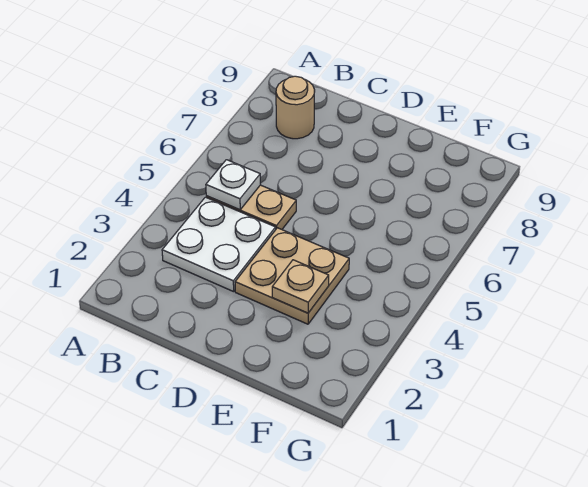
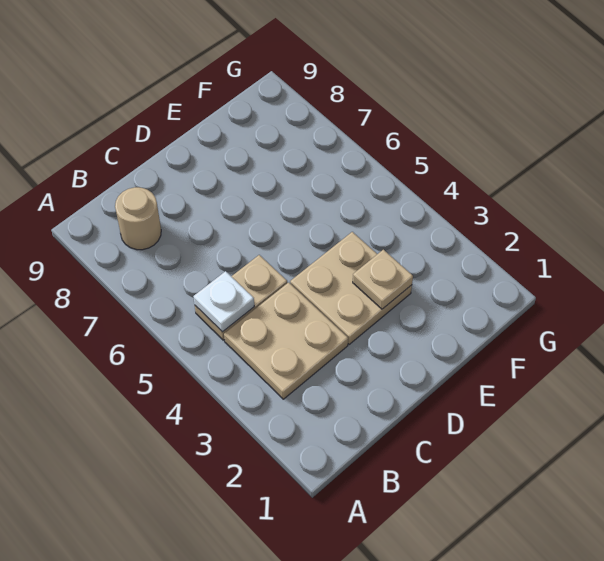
white plate B3:C4 level 1 -> tan plate B3:C4 level 1

